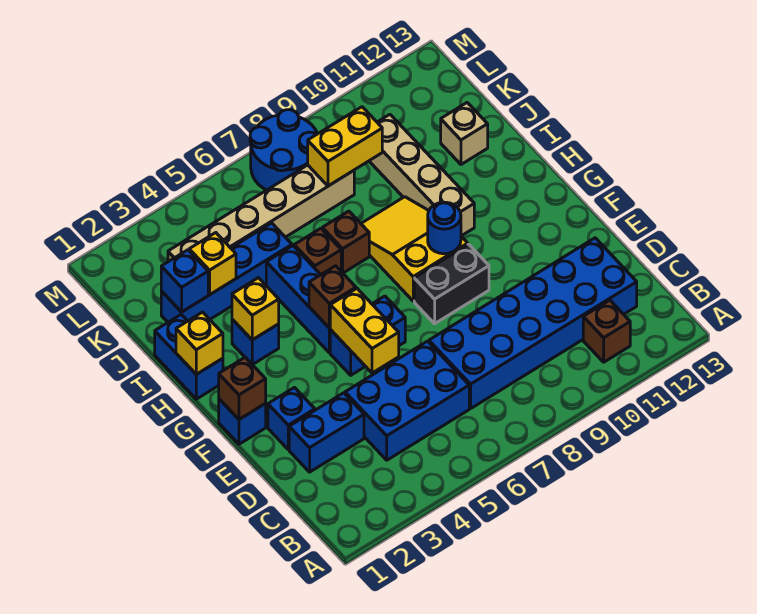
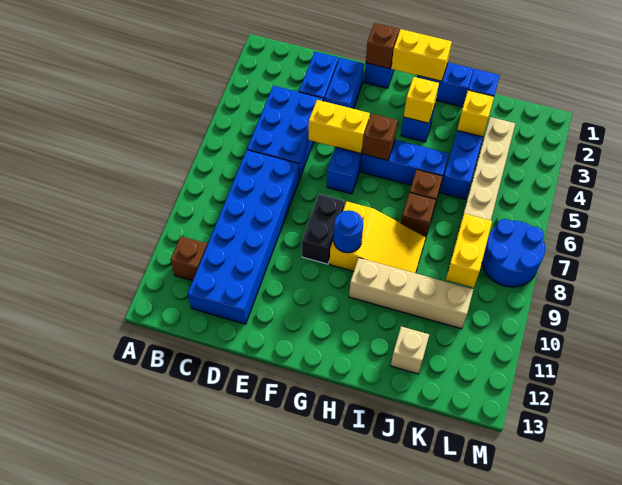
blue brick E2 level 1 -> blue brick E2:E3 level 1
yellow brick H1 level 2 -> yellow brick G1:H1 level 2

